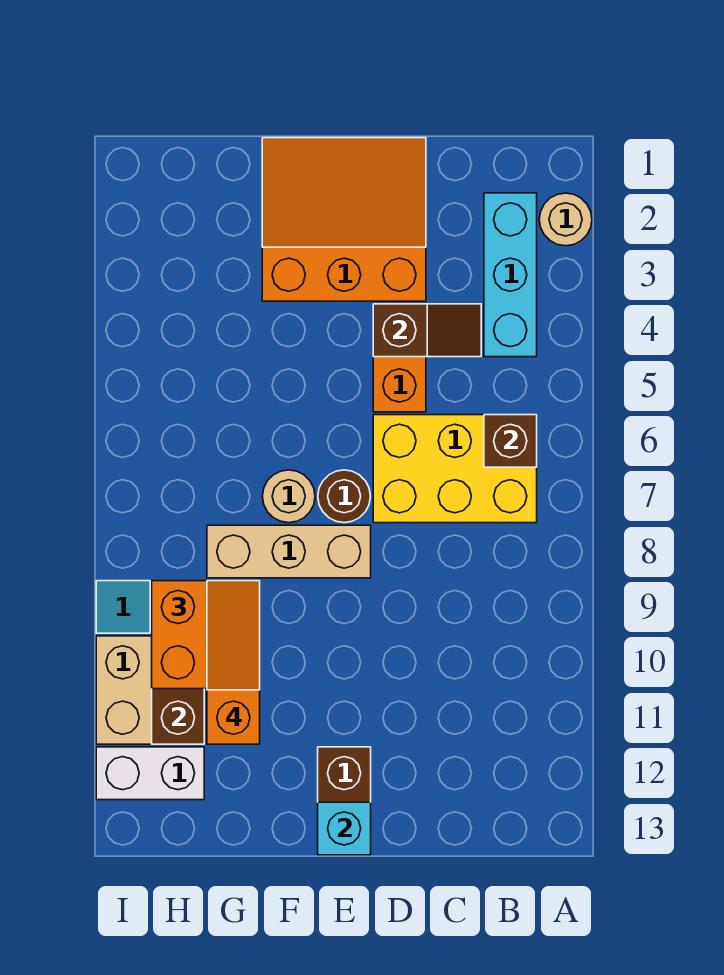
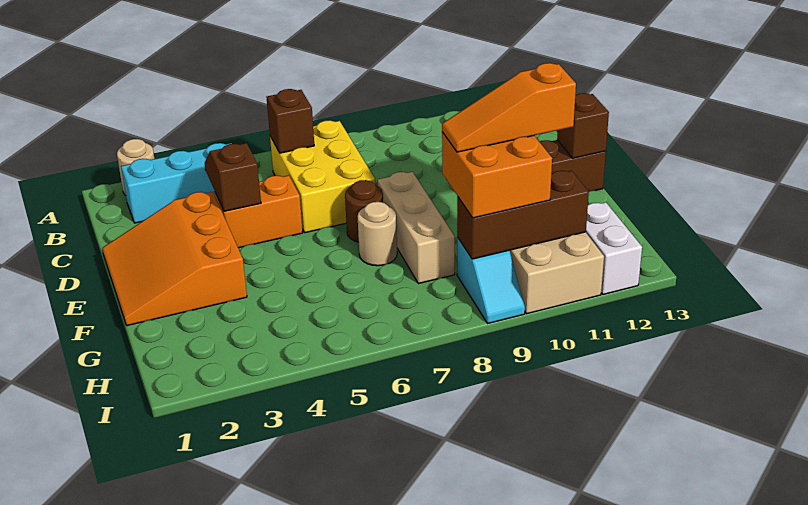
cyan brick E13 level 2 -> brown brick E13 level 2

